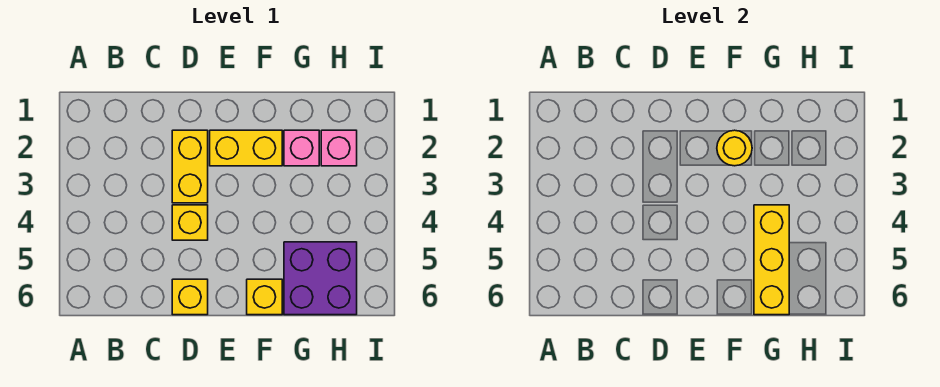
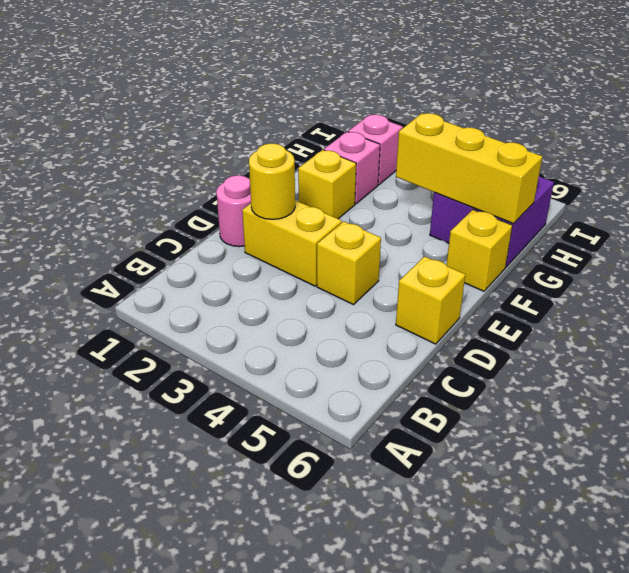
none -> pink round brick D1 level 1
yellow brick E2:F2 level 1 -> yellow brick F2 level 1
yellow round brick F2 level 2 -> yellow round brick D2 level 2

